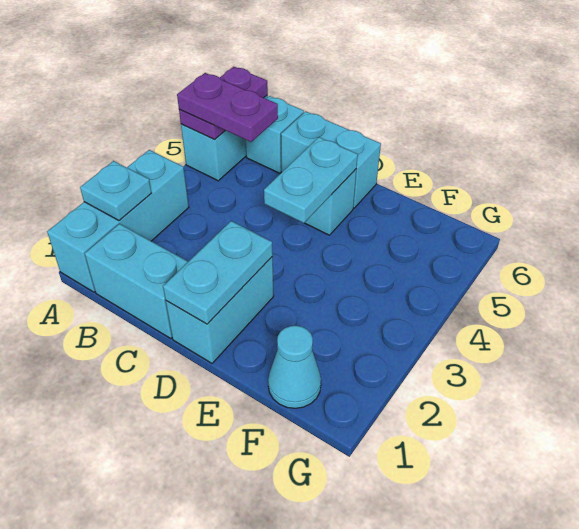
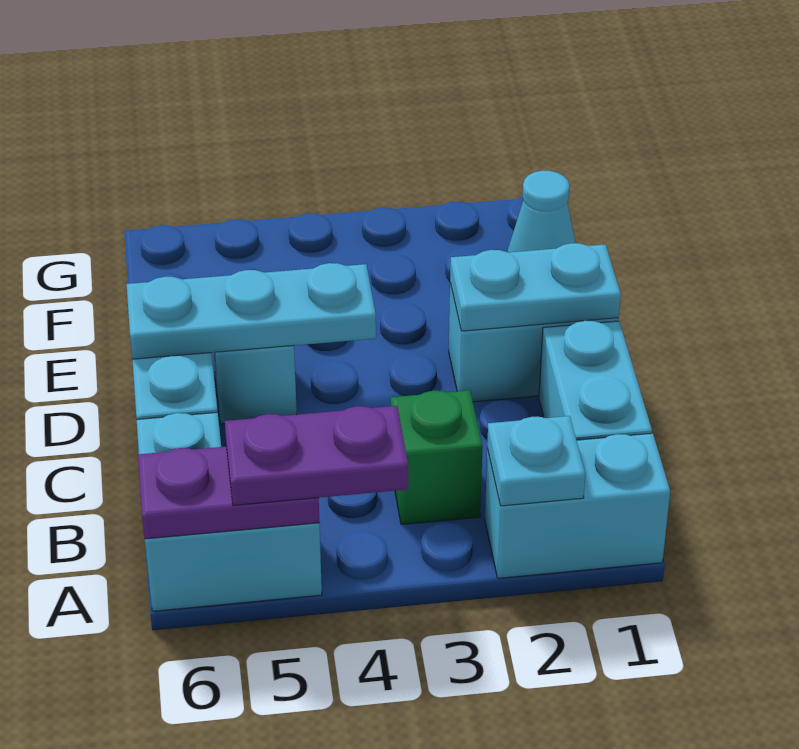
cyan brick A1:A3 level 1 -> cyan brick A1:A2 level 1
purple plate A5:B5 level 3 -> purple plate A4:A5 level 3
none -> green brick B3 level 1
cyan plate D4:D5 level 2 -> cyan plate D4:D6 level 2

